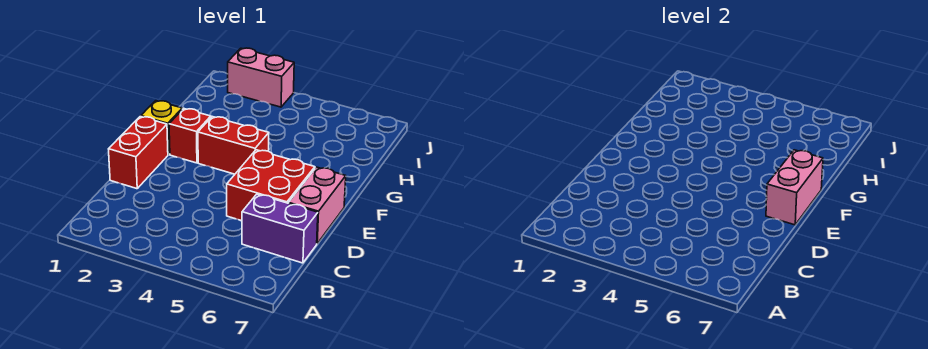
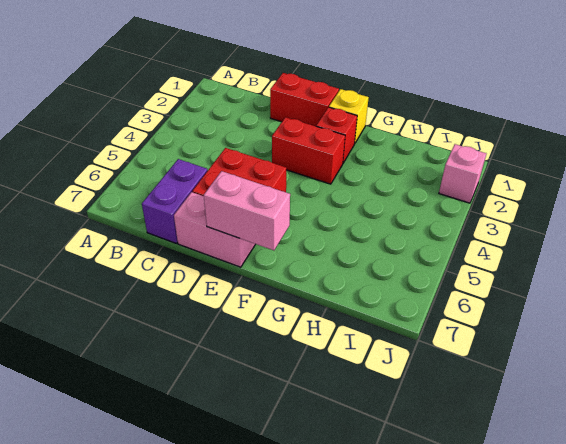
red brick F3:F4 level 1 -> red brick E3:F3 level 1
pink brick J2:J3 level 1 -> pink brick J2 level 1

